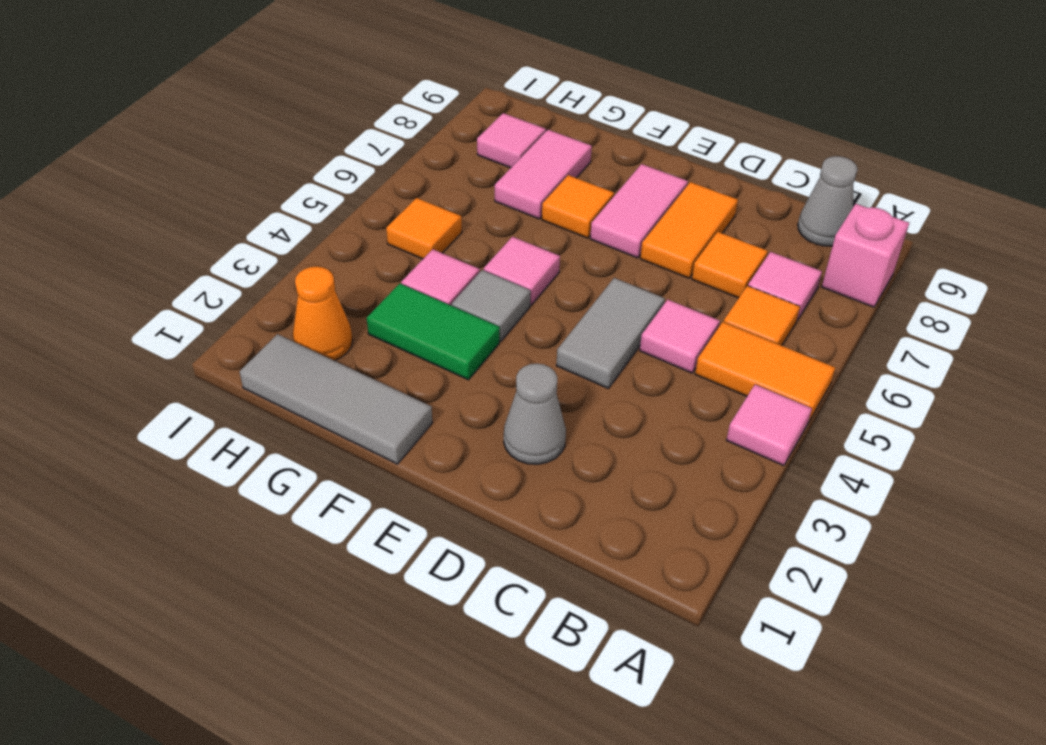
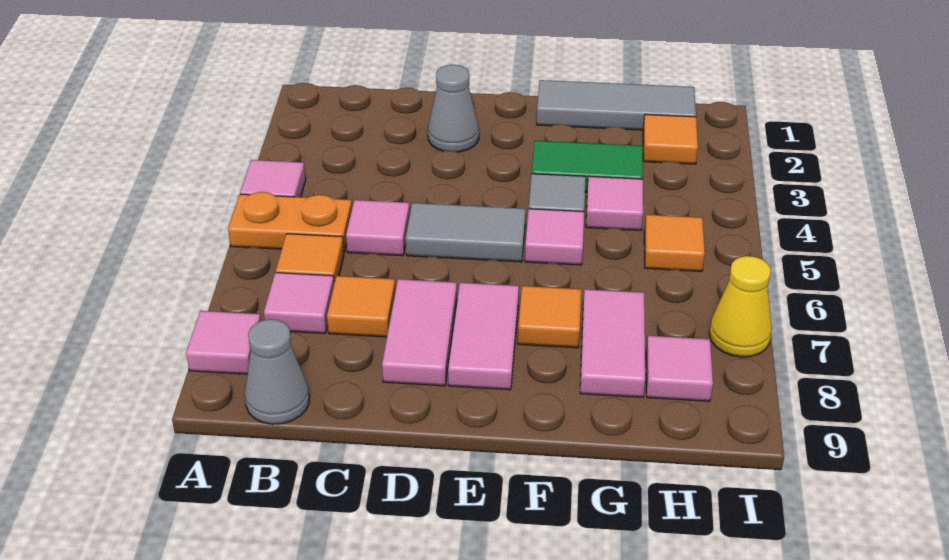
orange tile A5:B5 level 1 -> orange plate A5:B5 level 1
pink brick A8 level 1 -> pink tile A8 level 1
grey tile D4:D5 level 1 -> grey tile D5:E5 level 1
orange tile D7:D8 level 1 -> pink tile D7:D8 level 1
orange cone H2 level 1 -> orange tile H2 level 1
none -> yellow cone I7 level 1

